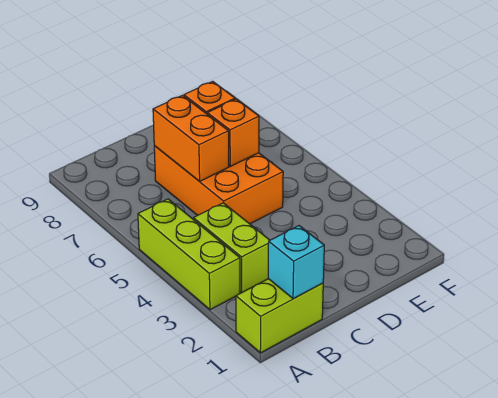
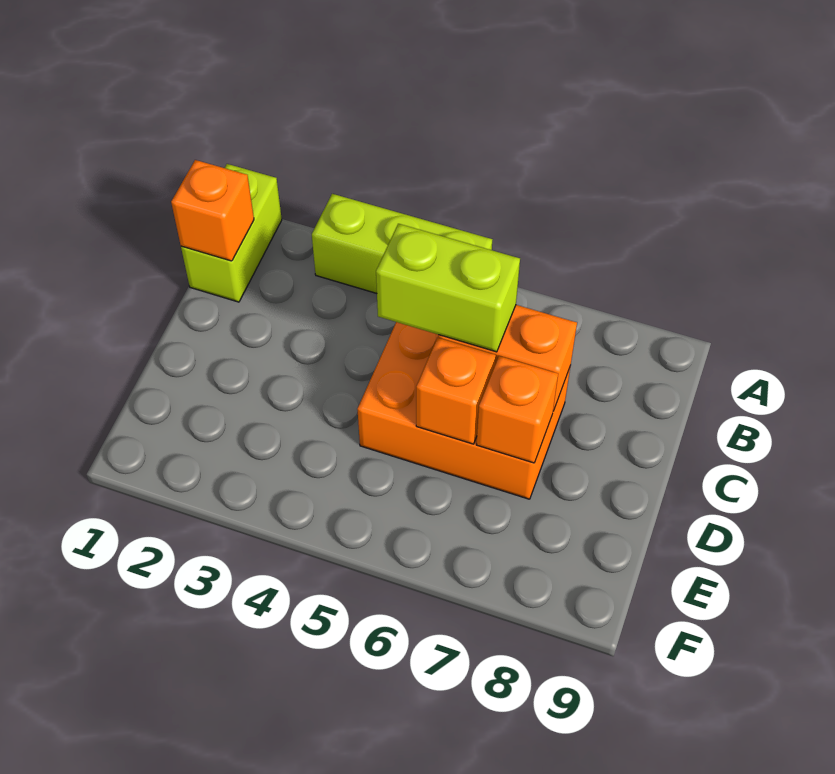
cyan brick B1 level 2 -> orange brick B1 level 2
lime brick B3:B4 level 1 -> lime brick C5:C6 level 3

